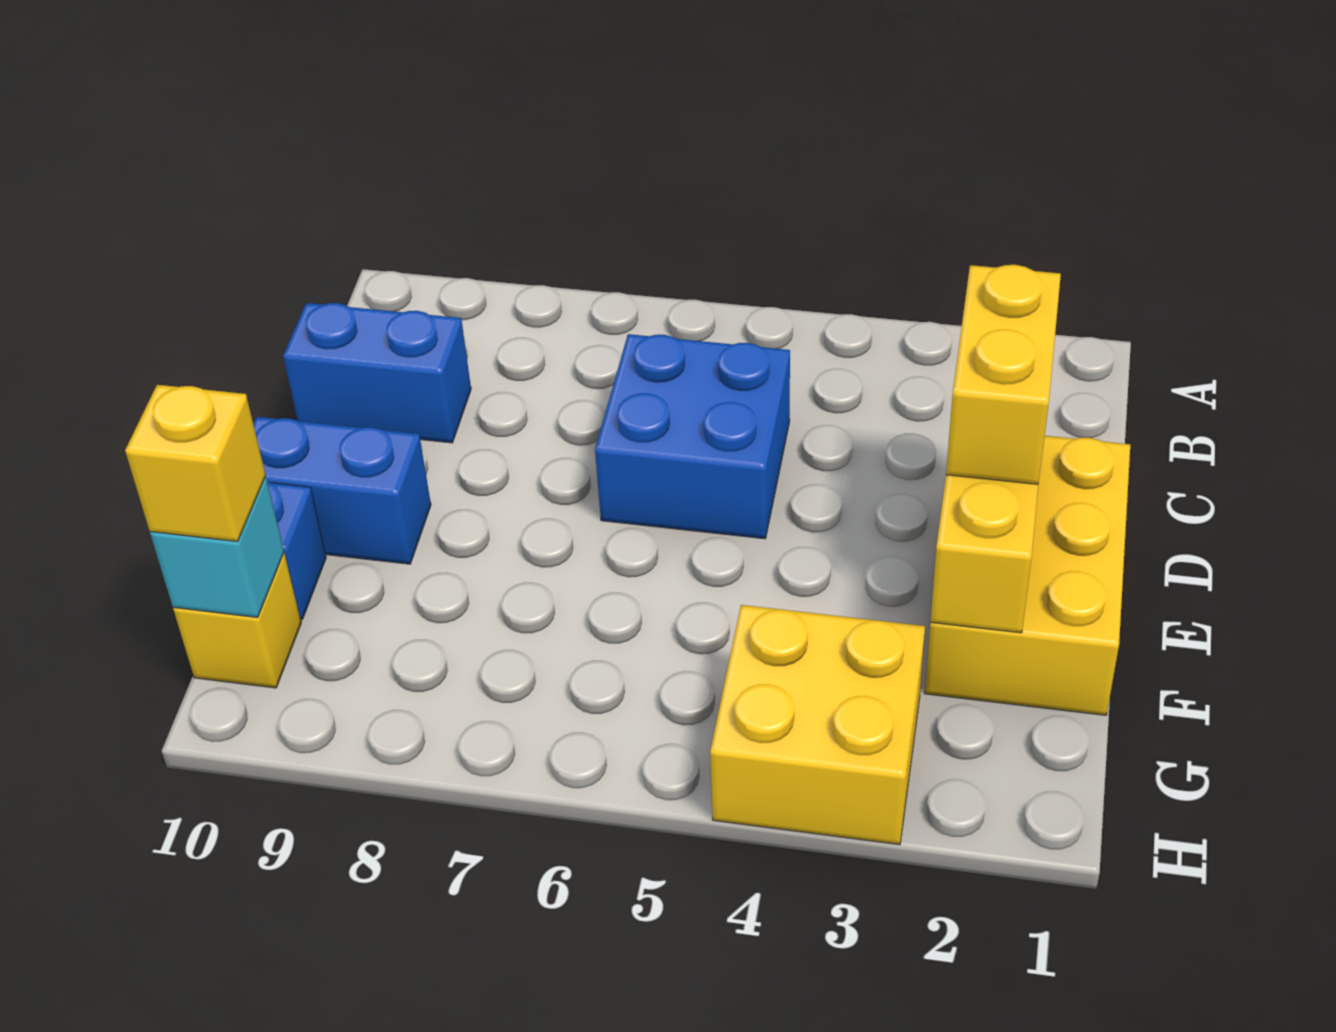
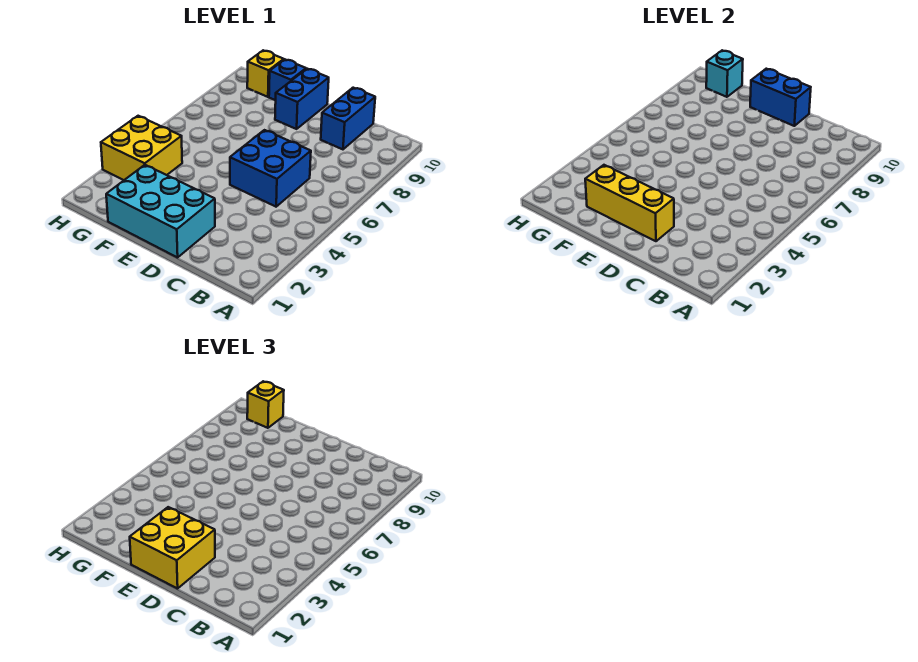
yellow brick D1:F2 level 1 -> cyan brick D1:F2 level 1
yellow brick D2:E2 level 3 -> yellow brick D1:E2 level 3
none -> blue brick D10:E10 level 2

